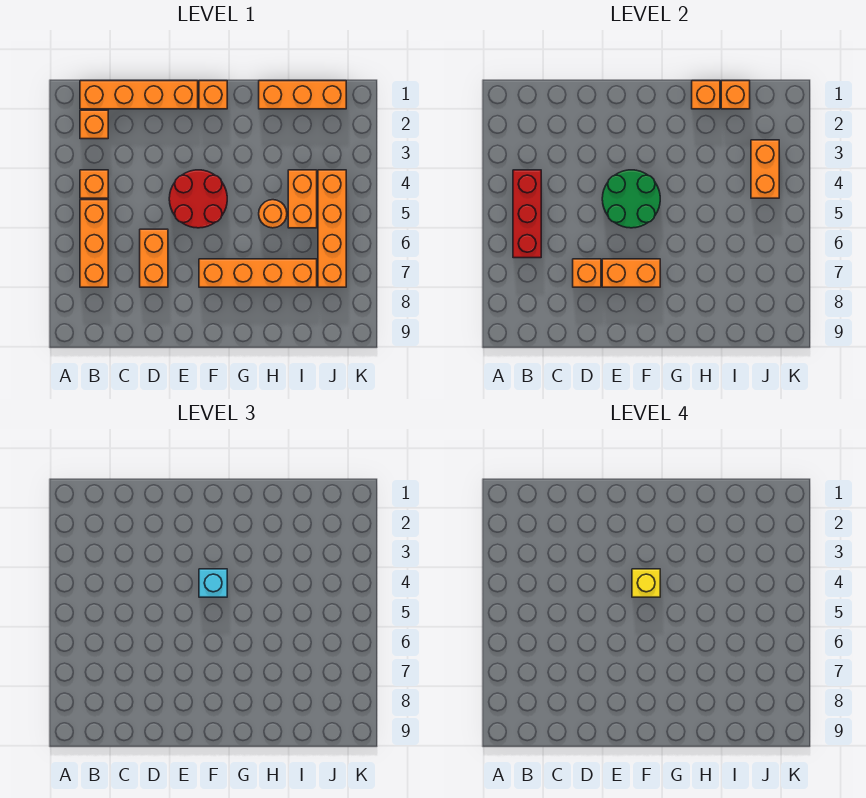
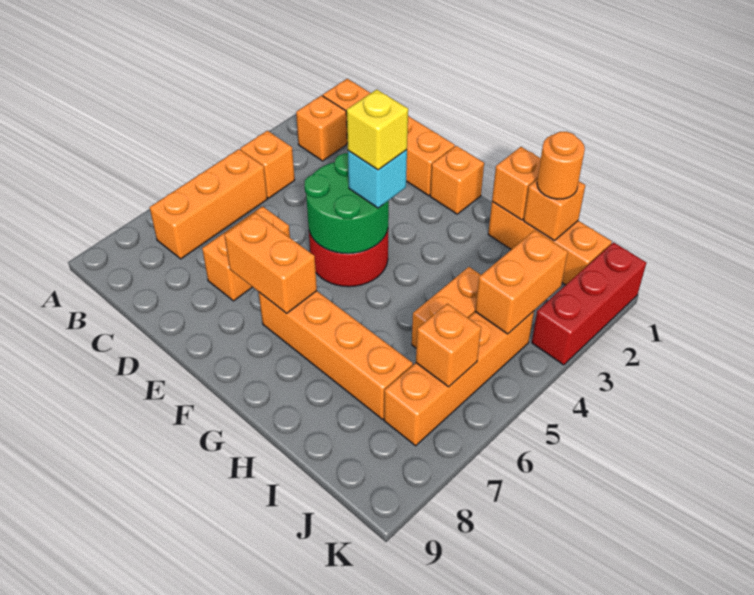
red brick B4:B6 level 2 -> red brick K1:K3 level 1
orange brick D7 level 2 -> orange brick J6 level 2
orange round brick H5 level 1 -> orange round brick I1 level 3

